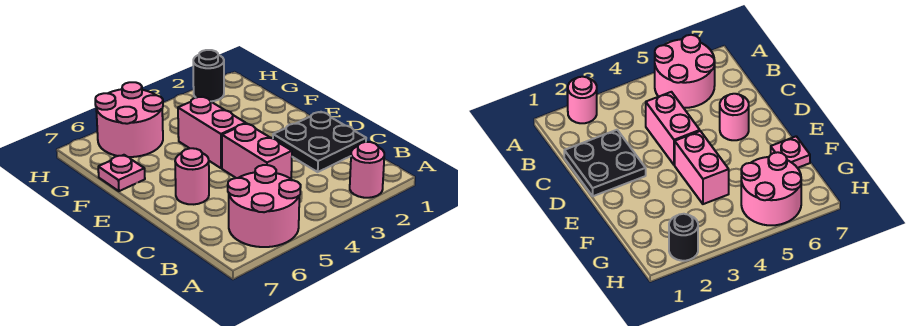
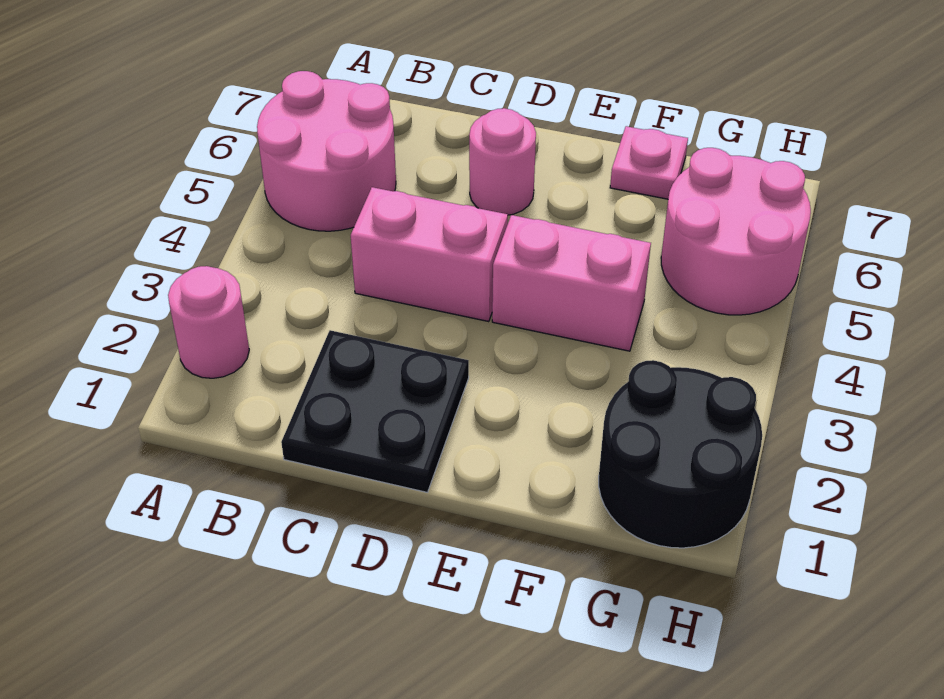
black round brick H2 level 1 -> black round brick G1:H2 level 1

